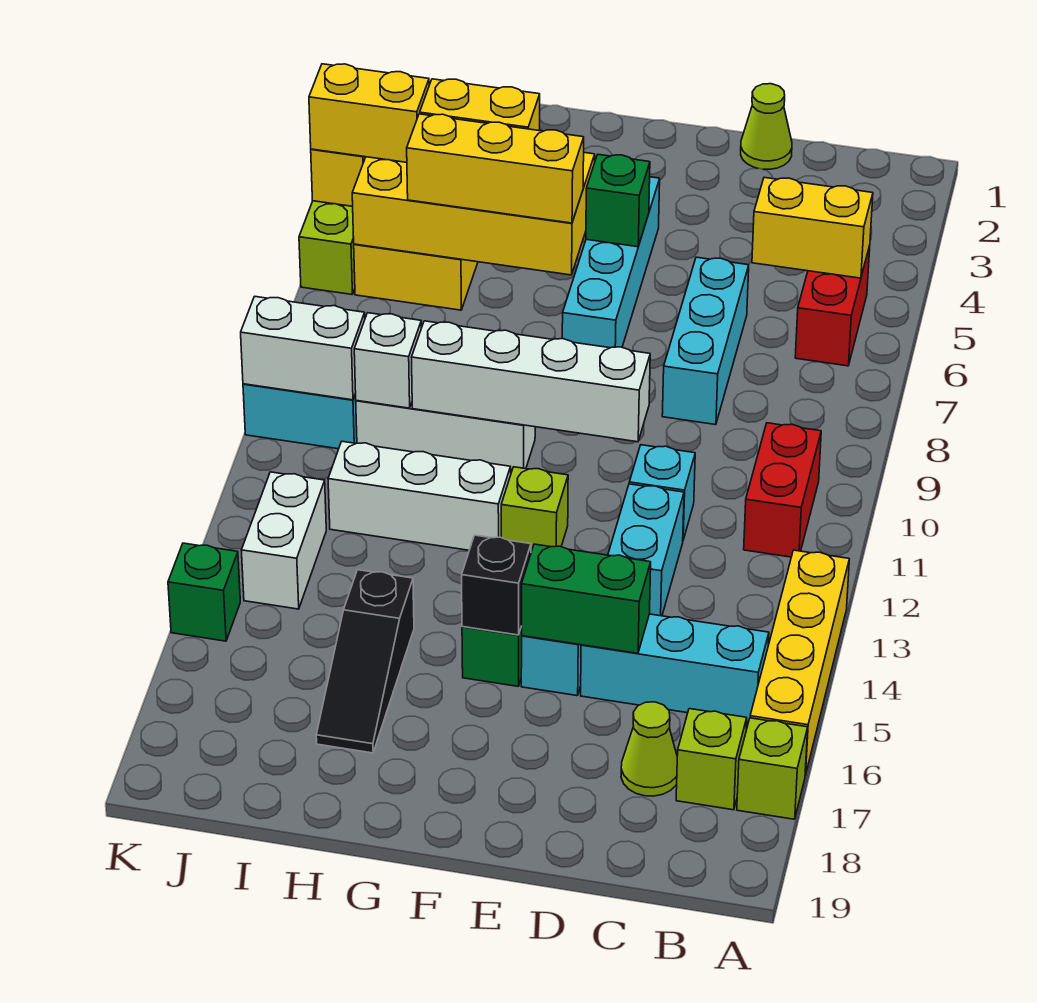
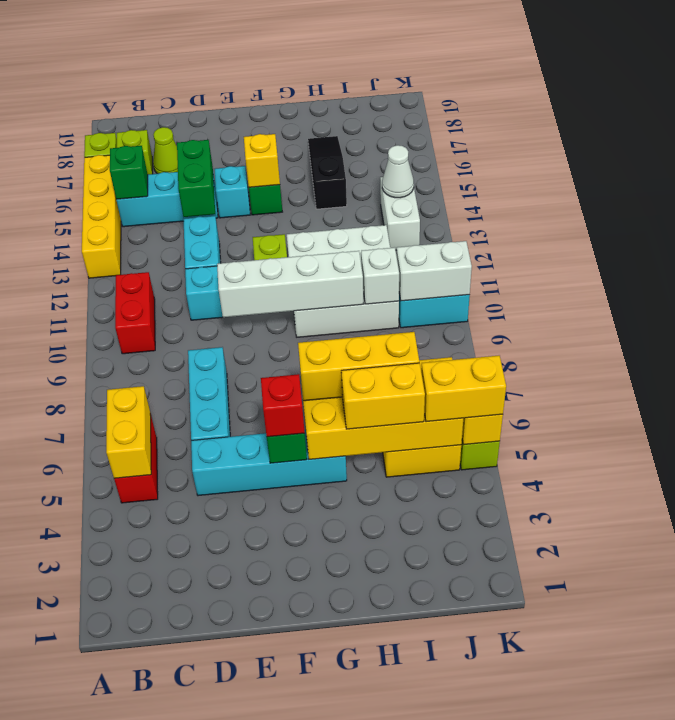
yellow brick B5:C5 level 2 -> yellow brick B5:B6 level 2
lime cone D1 level 1 -> none
green brick D15:E15 level 2 -> green brick D14:D15 level 2
cyan brick F4:F7 level 1 -> cyan brick D5:G5 level 1
none -> red brick F5 level 3
black brick F15 level 2 -> yellow brick F15 level 2
none -> white cone J14 level 2
green brick K15 level 1 -> green brick B15 level 2

